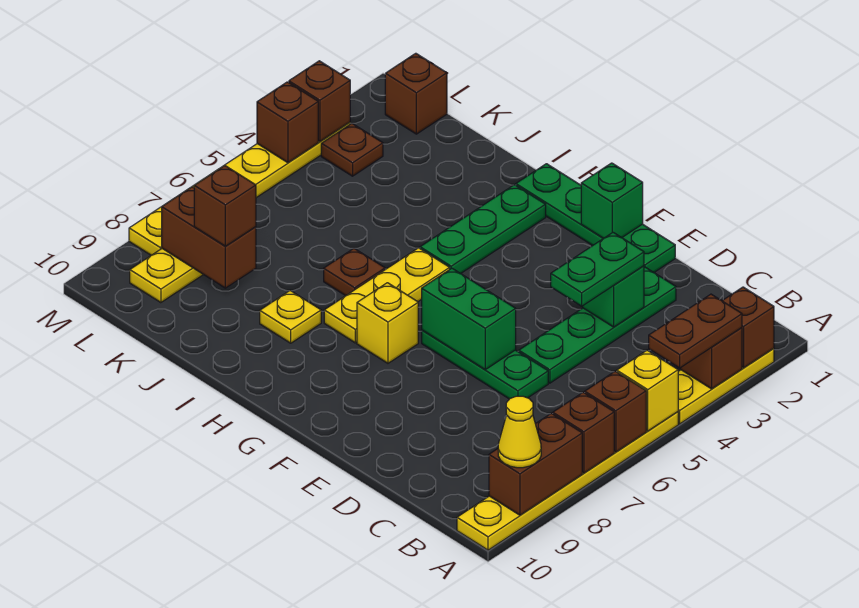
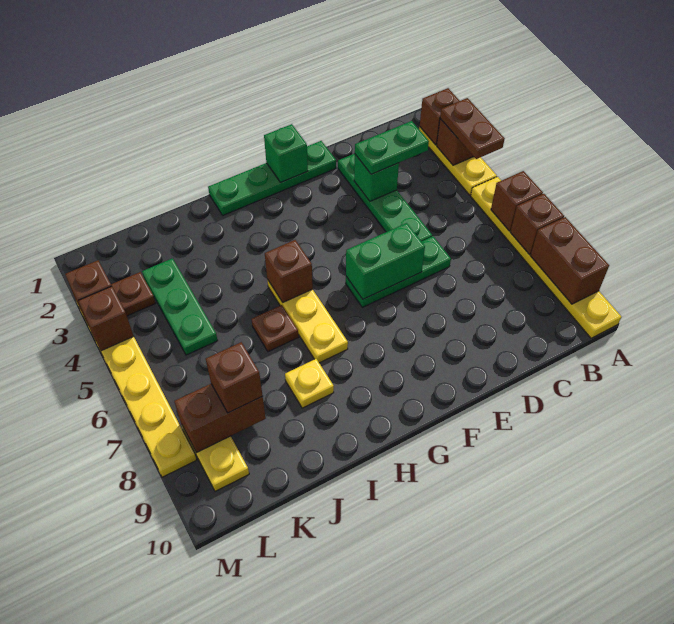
yellow brick A5 level 2 -> none
yellow cone A9 level 3 -> none
green plate D3:D4 level 3 -> green plate C3:D3 level 3
yellow brick G7 level 1 -> none
green plate H2:H4 level 1 -> green plate K3:K5 level 1
brown brick L1 level 1 -> brown brick H5 level 2

